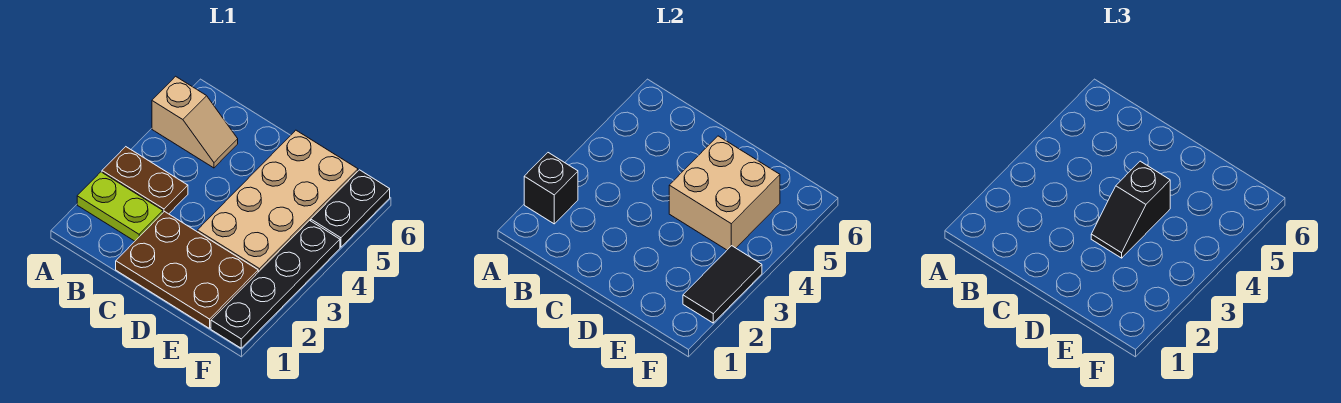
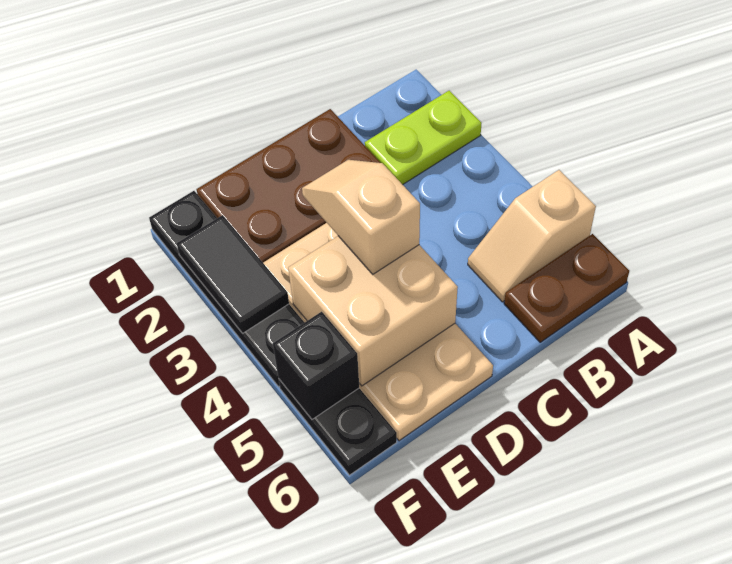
black brick A2 level 2 -> black brick F5 level 2
brown plate A3:B3 level 1 -> brown plate A6:B6 level 1
black slope D3:D4 level 3 top 4 -> tan slope D3:D4 level 3 top 4

